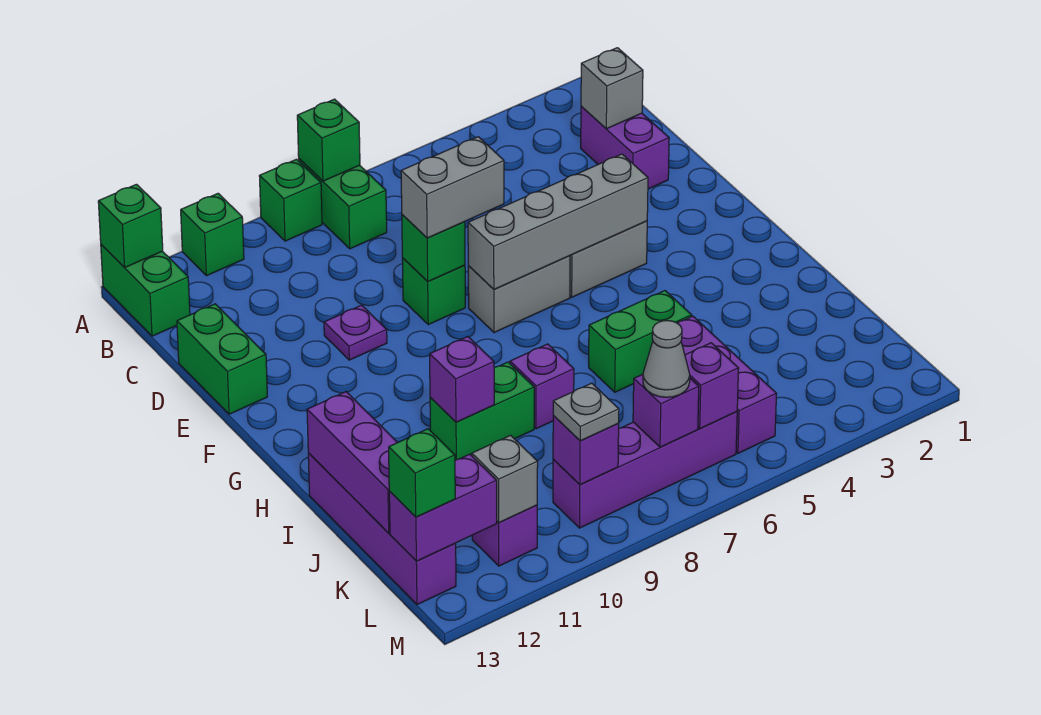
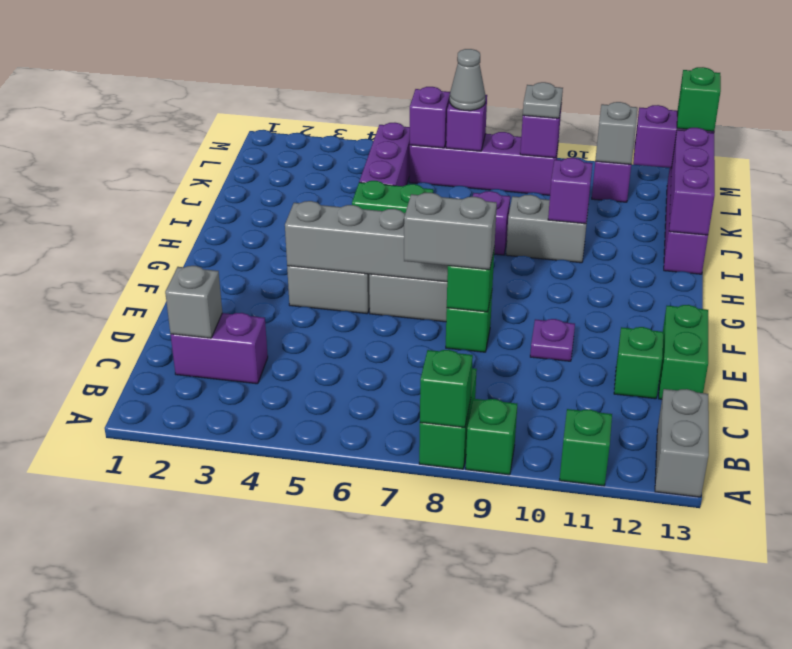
green brick A13:B13 level 1 -> grey brick A13:B13 level 1
green brick A13 level 2 -> green brick D12 level 1
purple brick C2:D2 level 1 -> purple brick C2:C3 level 1
green brick I9:I10 level 1 -> grey brick I9:I10 level 1

